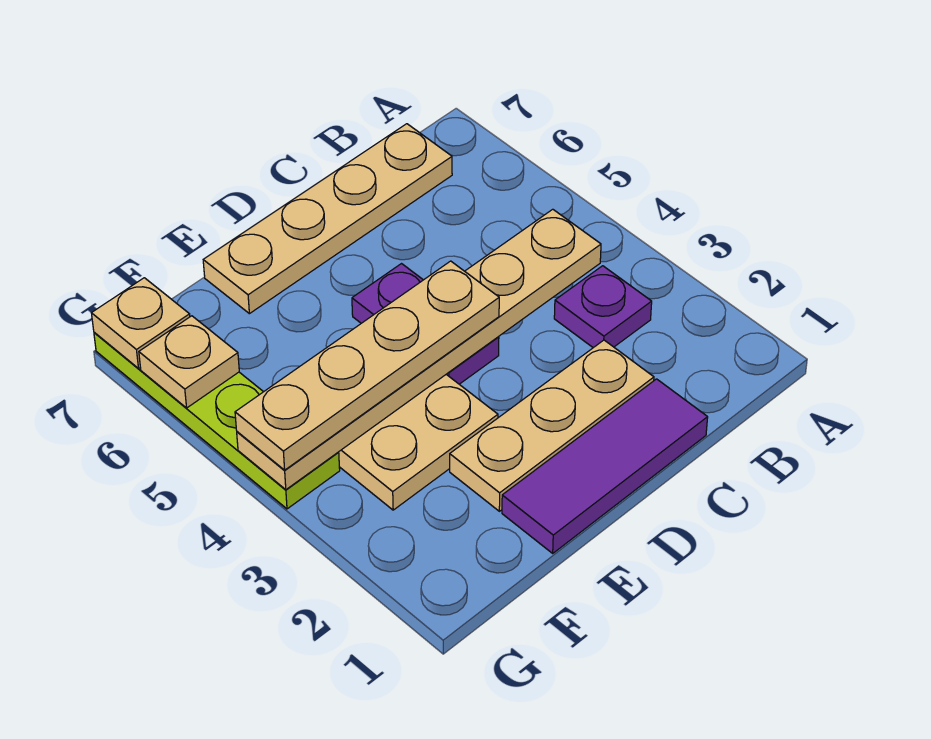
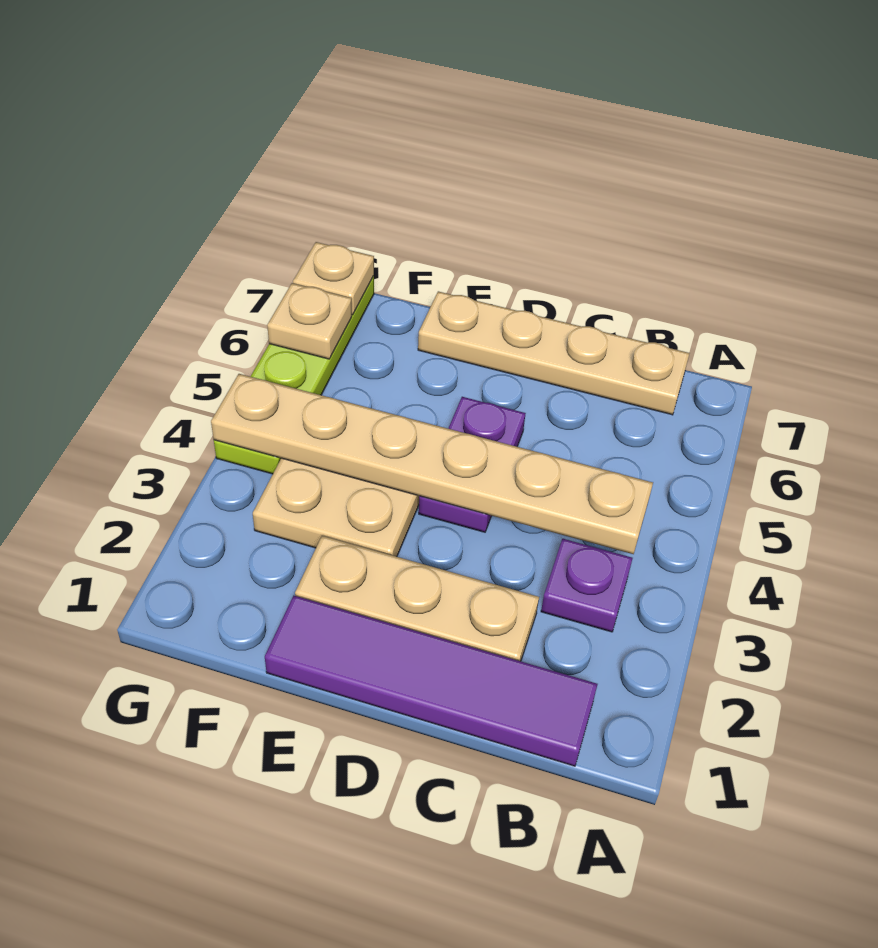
purple tile C1:E1 level 1 -> purple tile B1:E1 level 1
tan plate D4:G4 level 3 -> none

